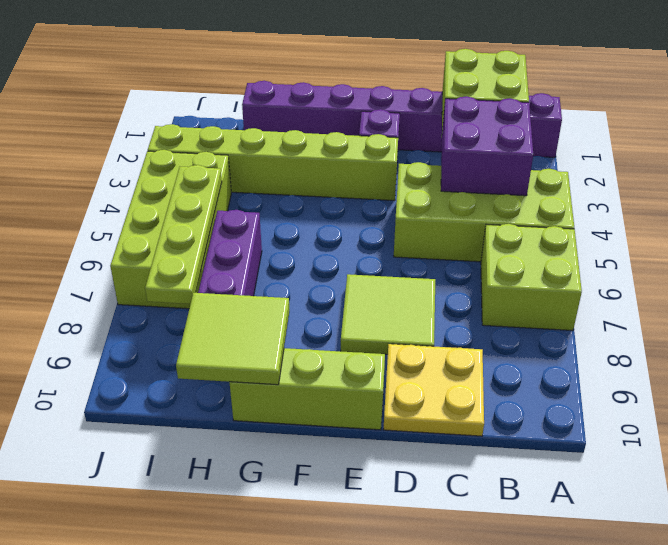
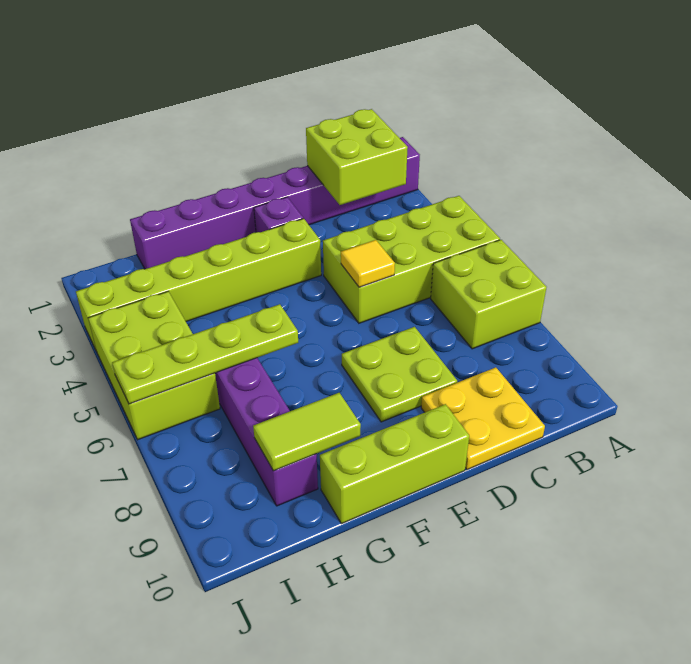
purple brick B3:C4 level 2 -> none
none -> yellow tile D5 level 2
lime tile D7:E8 level 1 -> lime plate D7:E8 level 1
lime tile G9:H10 level 2 -> lime tile G9:H9 level 2
lime brick I4:J7 level 1 -> lime brick I4:J6 level 1
lime plate I5:I8 level 2 -> lime plate G6:J6 level 2

